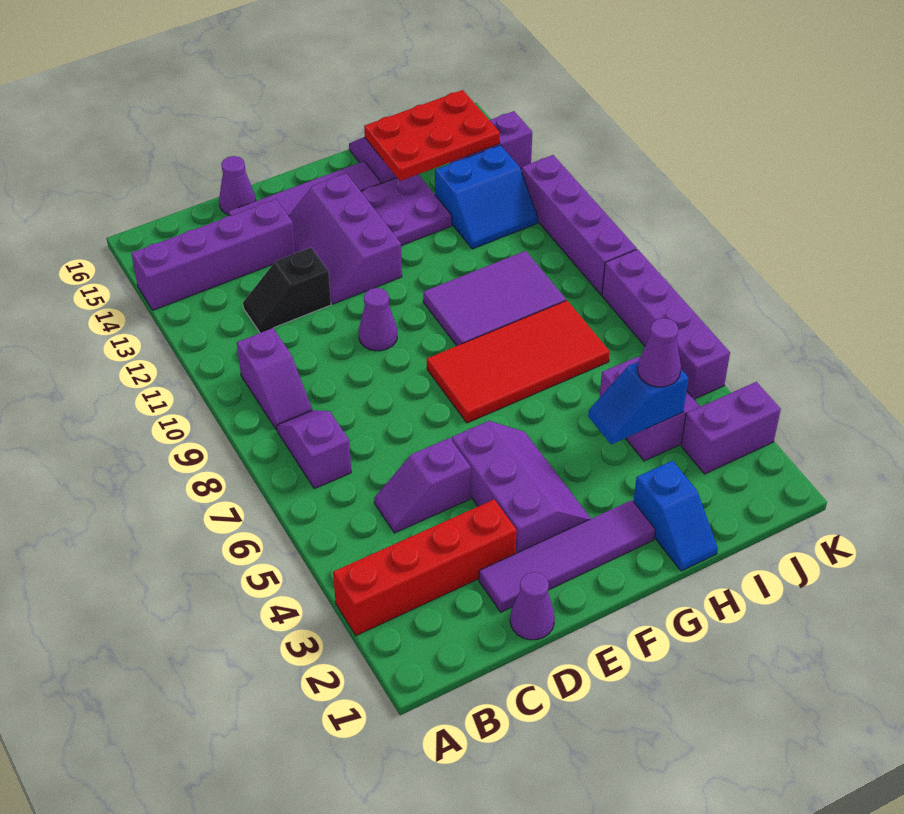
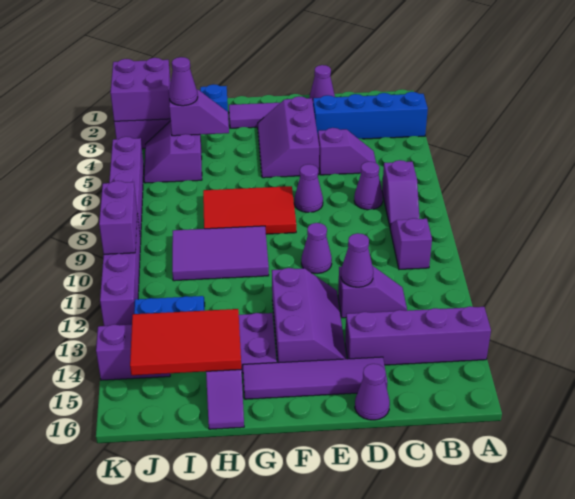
red brick A3:D3 level 1 -> blue brick A3:D3 level 1
none -> purple cone C7 level 1
black slope C12:D12 level 1 top D -> purple slope C12:D12 level 1 top D
none -> purple cone D12 level 2
none -> purple cone E7 level 1
red tile F7:I8 level 1 -> red tile F7:H8 level 1
blue slope H4:I4 level 2 top I -> purple slope H4:I4 level 2 top I
red plate H14:J15 level 2 -> red tile H14:J15 level 2
none -> purple brick J2:K3 level 2
none -> purple brick K9:K10 level 2

